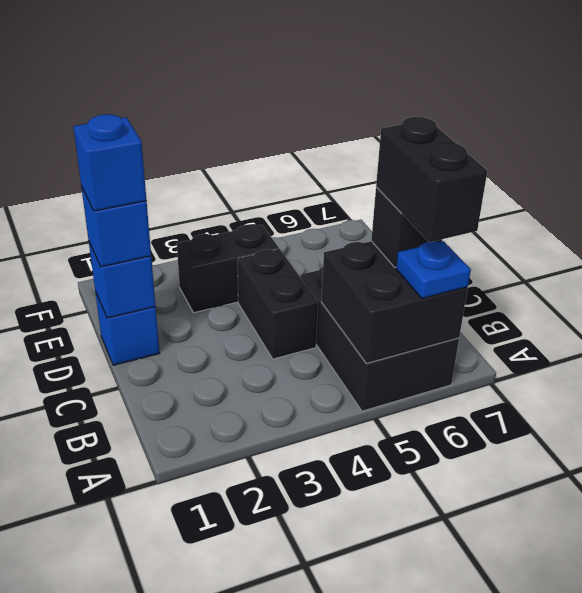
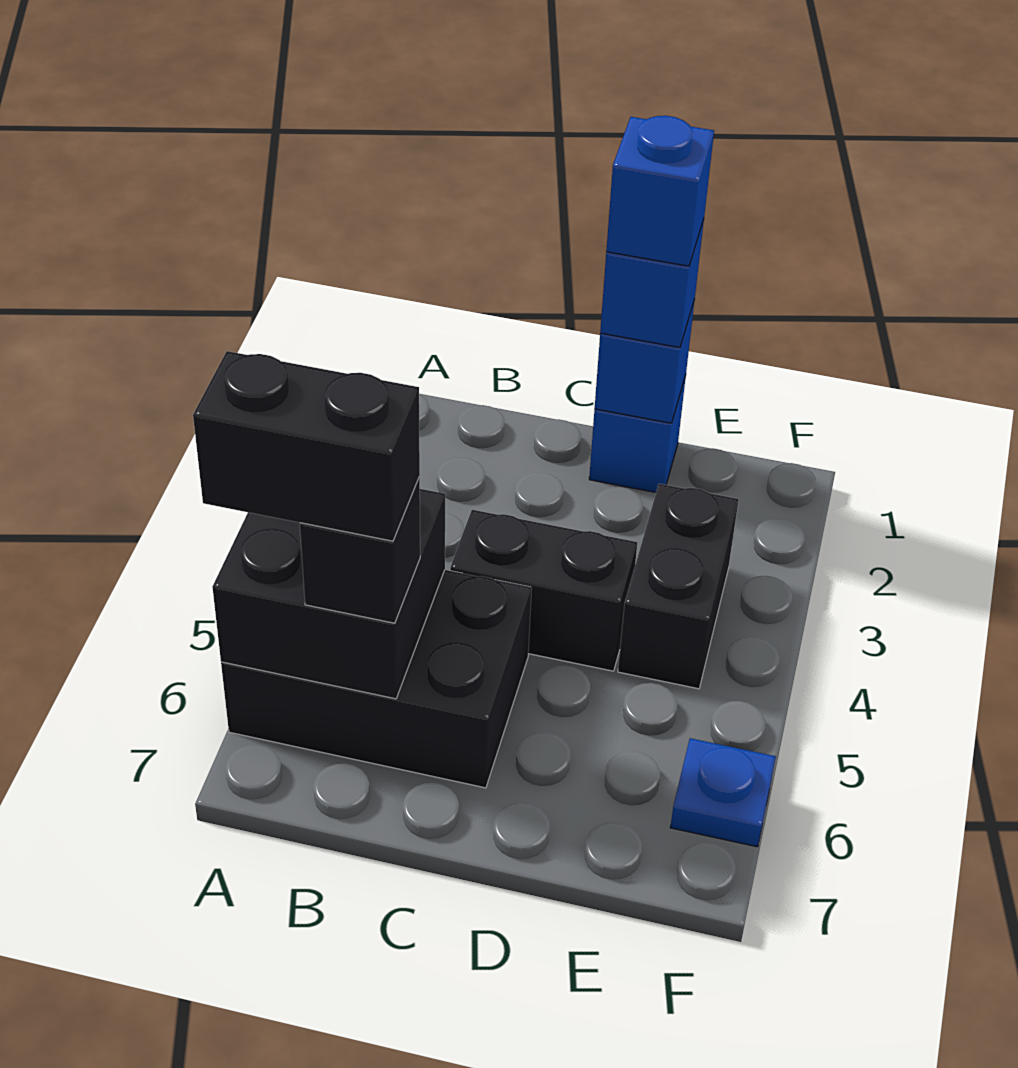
blue plate A6 level 3 -> blue plate F6 level 1

